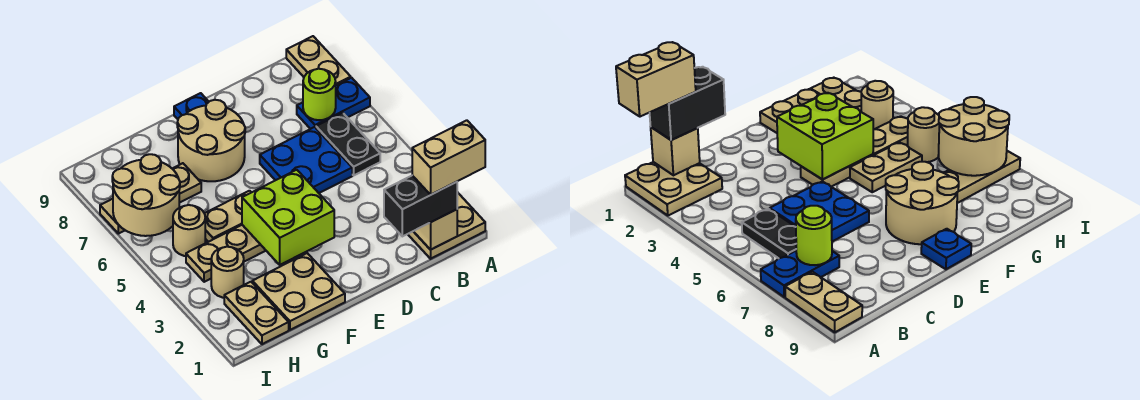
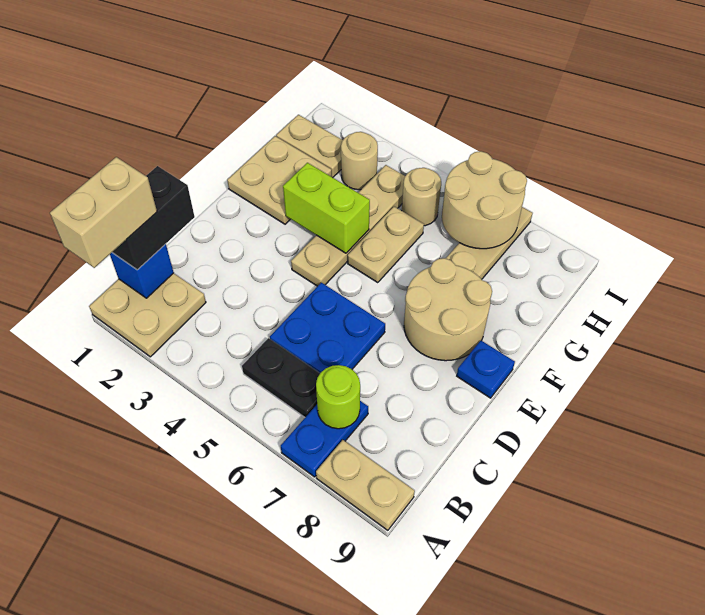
tan brick B1 level 2 -> blue brick B1 level 2
lime brick E3:F4 level 2 -> lime brick F3:F4 level 2

